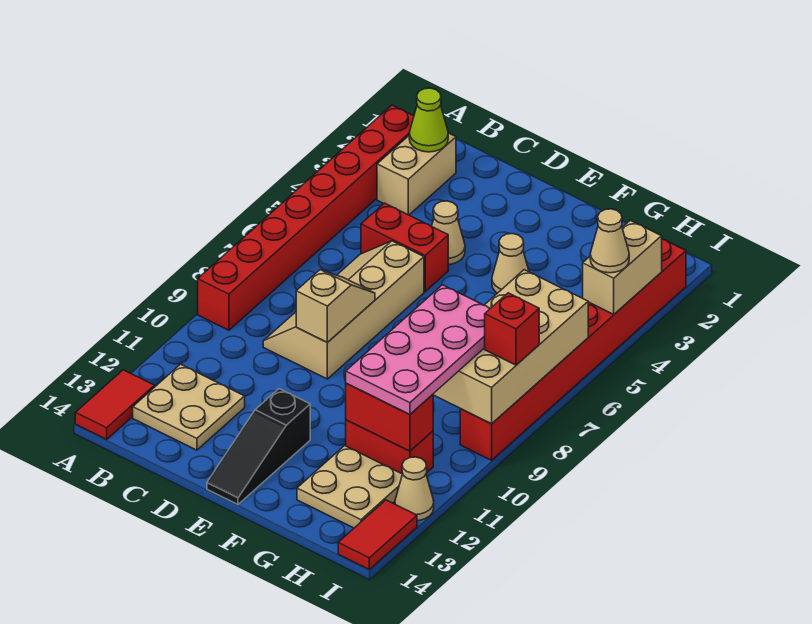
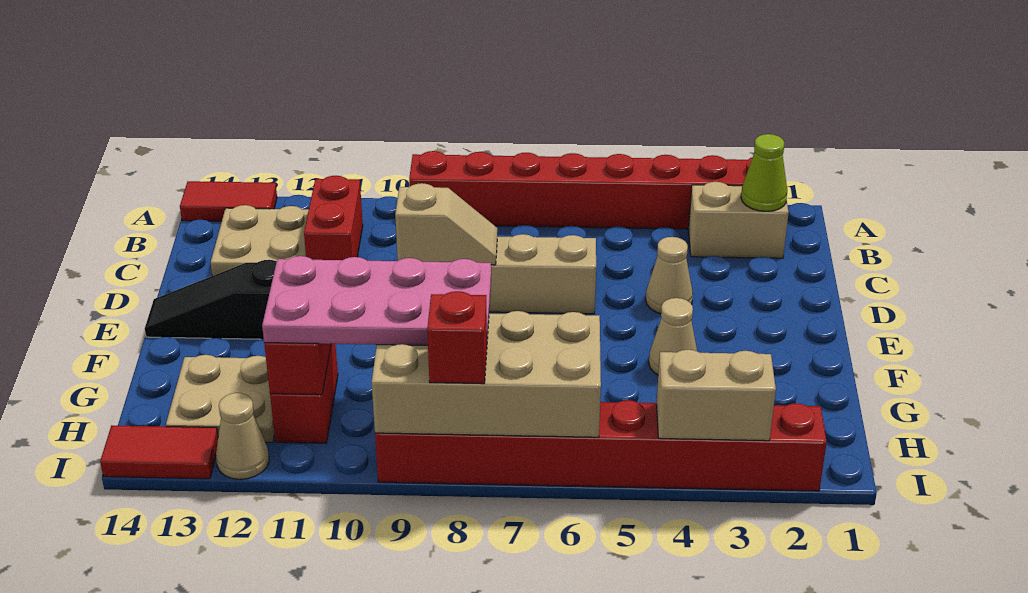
red brick C5:D5 level 1 -> red brick B11:C11 level 1
tan cone I4 level 3 -> none

